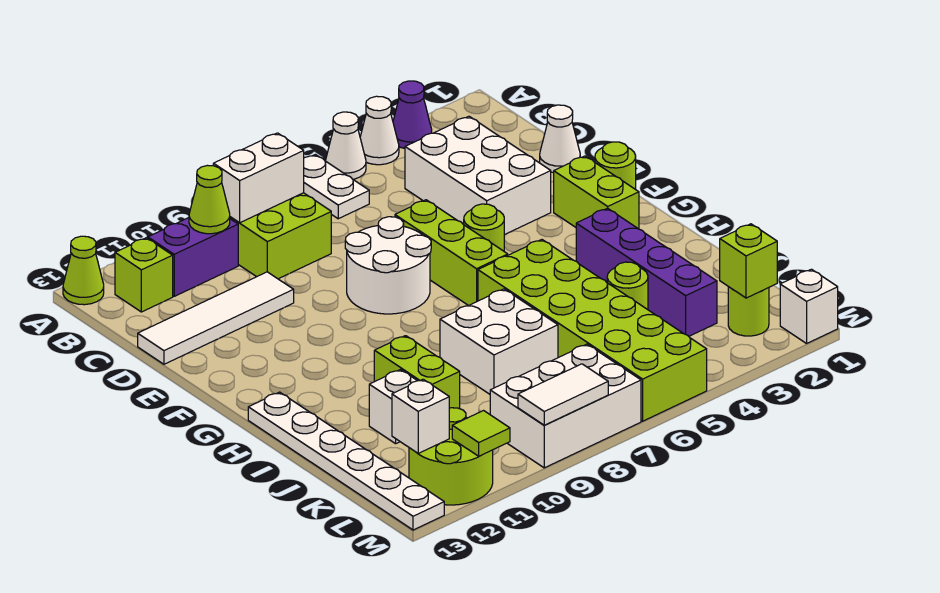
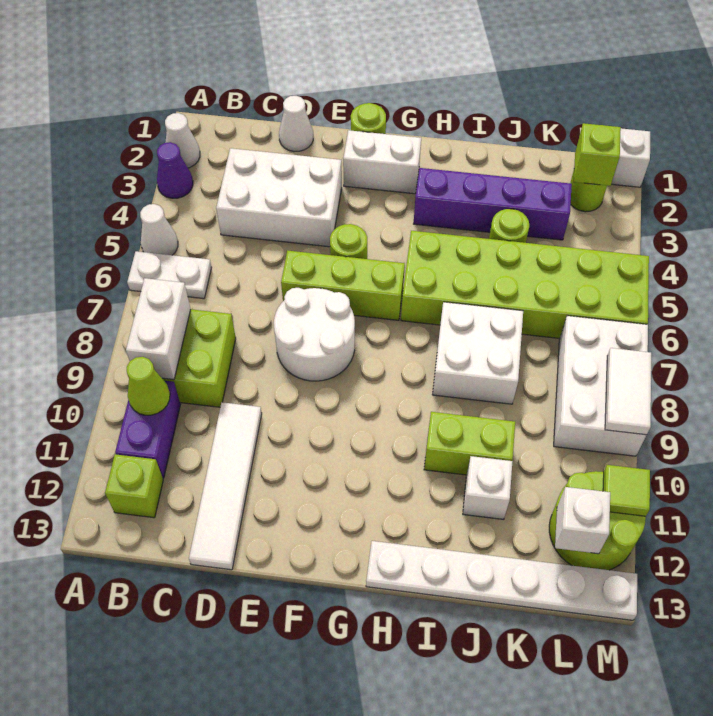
white cone A4 level 1 -> white cone A2 level 1
lime cone A13 level 1 -> none
lime brick F2:G2 level 1 -> white brick F2:G2 level 1

